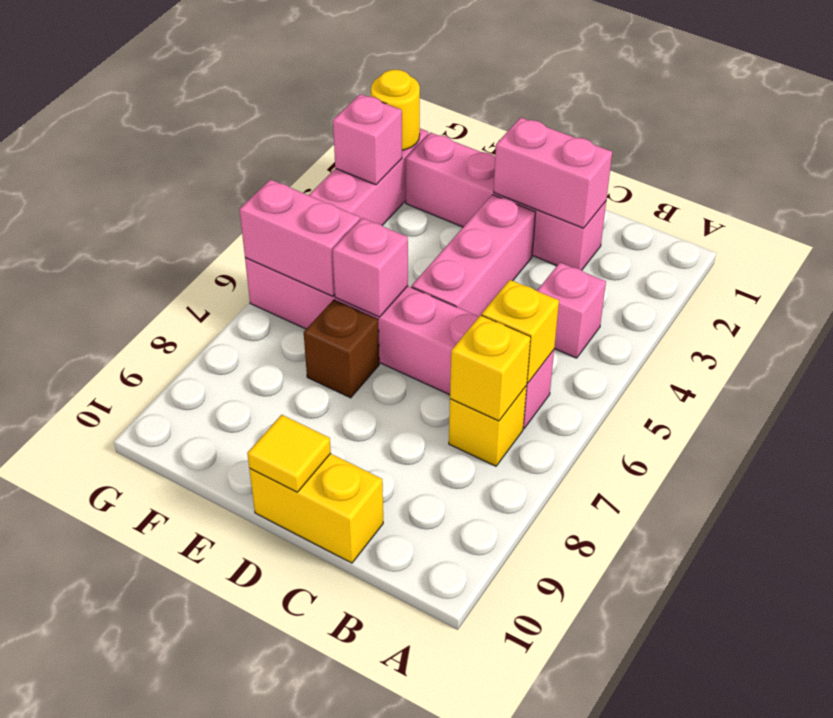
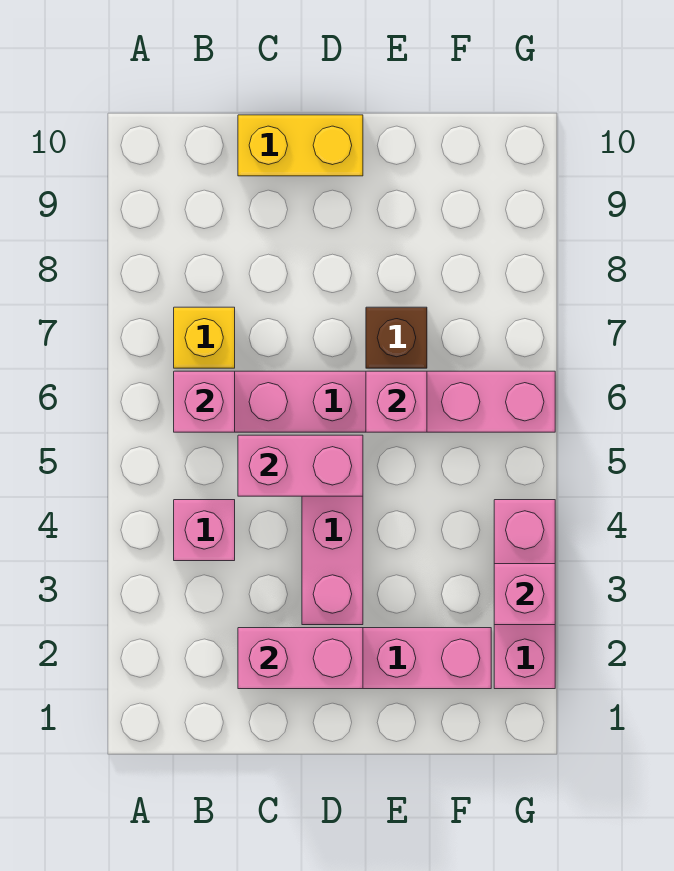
yellow brick B6 level 2 -> pink brick B6 level 2
yellow brick B7 level 2 -> none
yellow tile D10 level 2 -> none
pink brick F6:G6 level 2 -> pink brick C5:D5 level 2
yellow round brick G2 level 2 -> none

